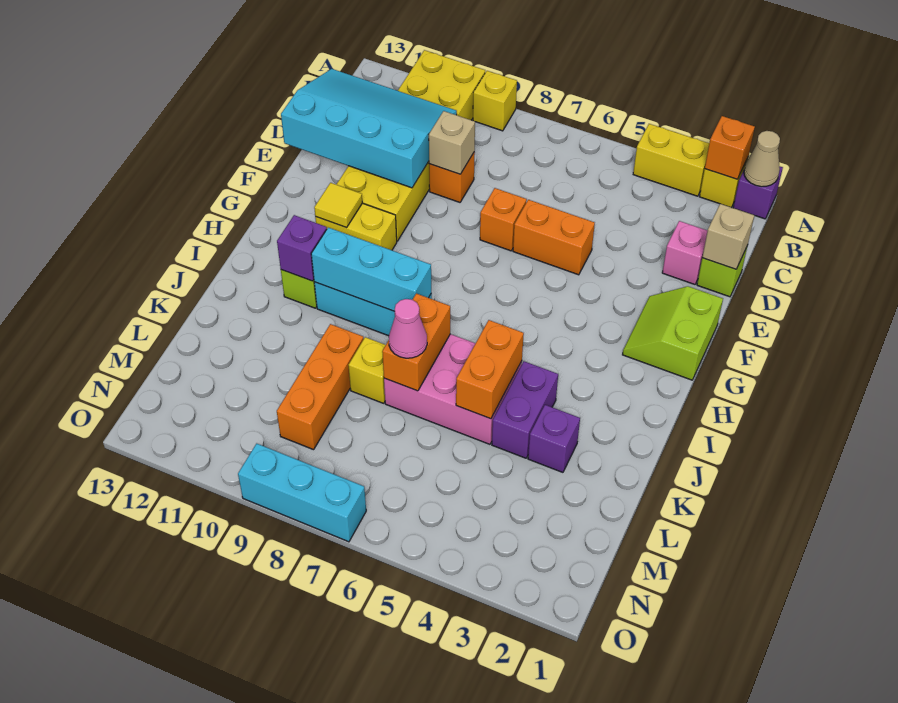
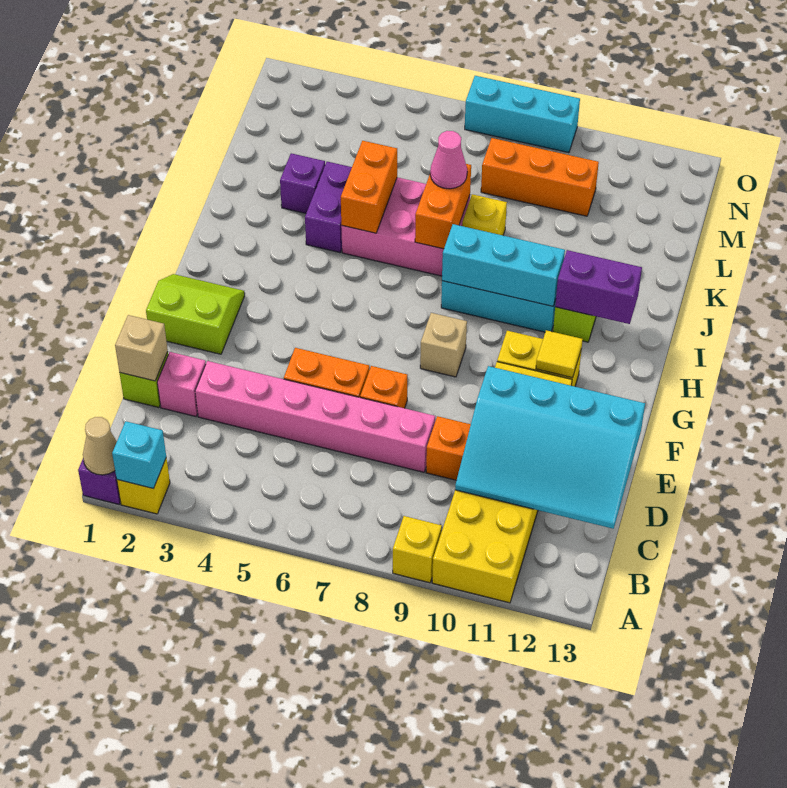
orange brick A2 level 2 -> cyan brick A2 level 2
yellow brick A3:A4 level 1 -> none
none -> pink brick D3:D8 level 1
tan brick D9 level 2 -> tan brick G8 level 1
lime slope F1:G2 level 1 top 1 -> lime slope F1:G2 level 1 top F
purple brick I11 level 2 -> purple brick I11:I12 level 2
orange brick K9:M9 level 1 -> orange brick M8:M10 level 1

